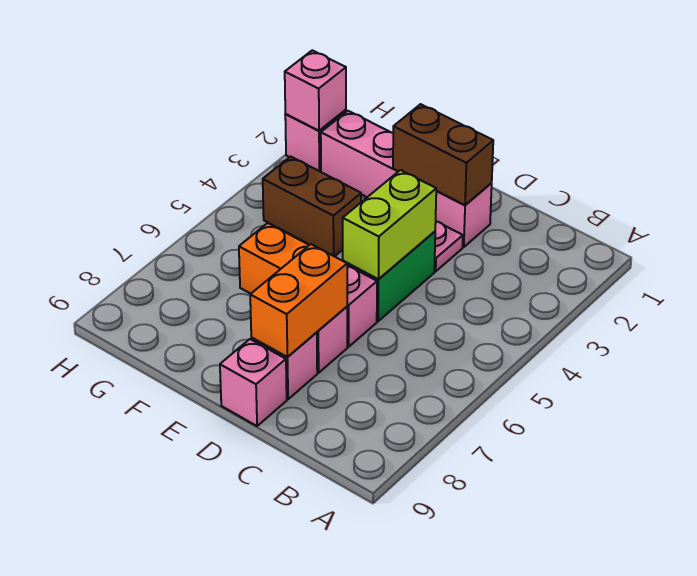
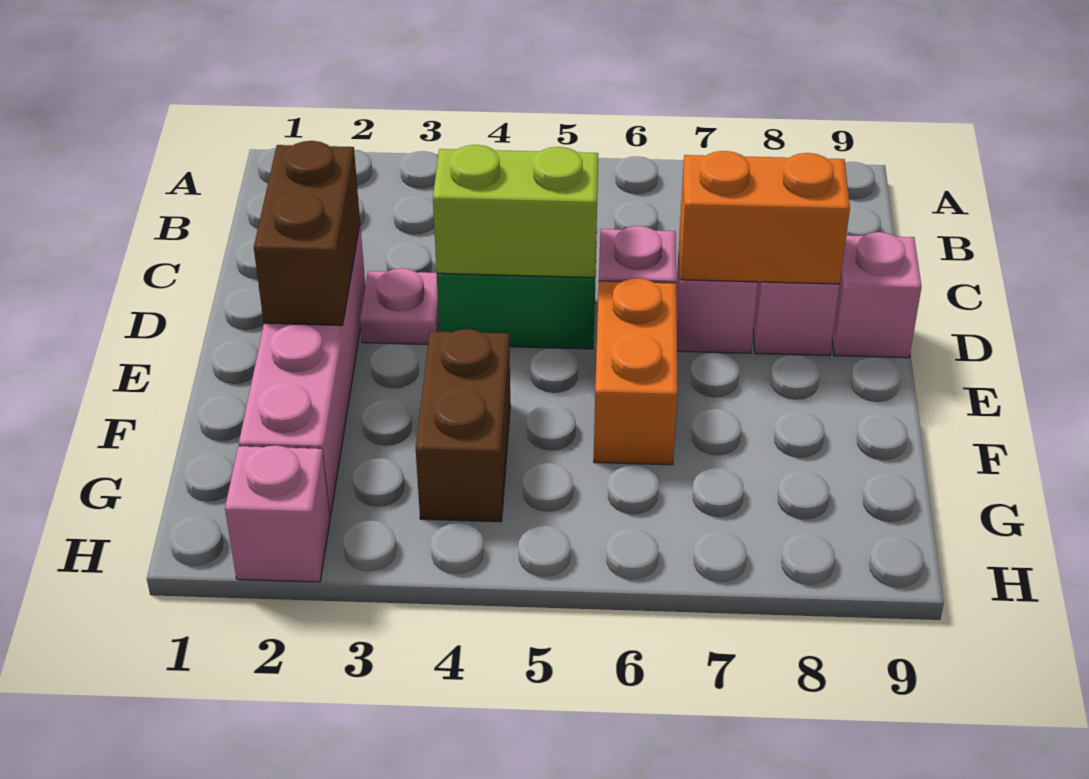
pink brick H2 level 2 -> none

